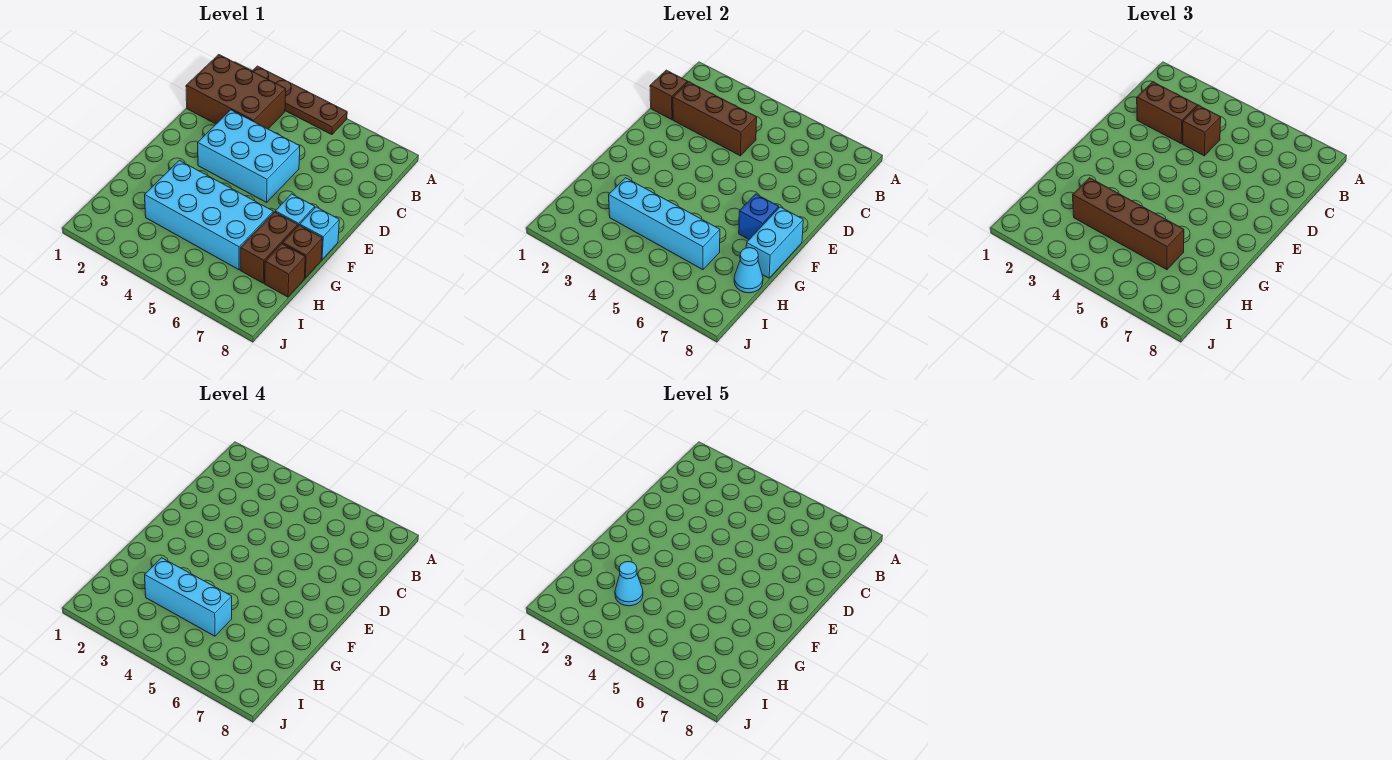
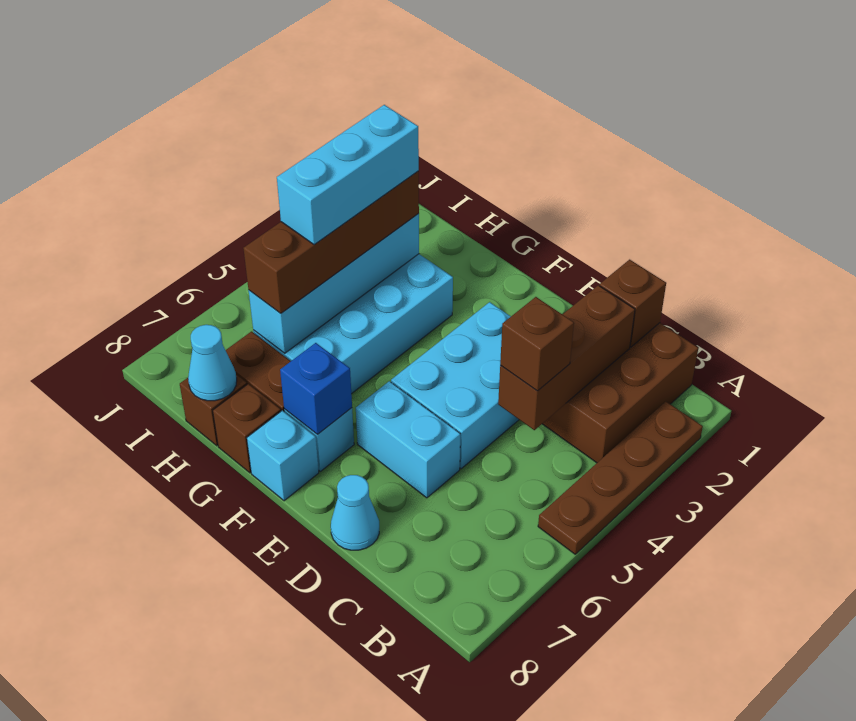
brown brick C2:C3 level 3 -> none
cyan brick F8:G8 level 2 -> cyan brick D6:E6 level 1
cyan cone H3 level 5 -> cyan cone D8 level 1

